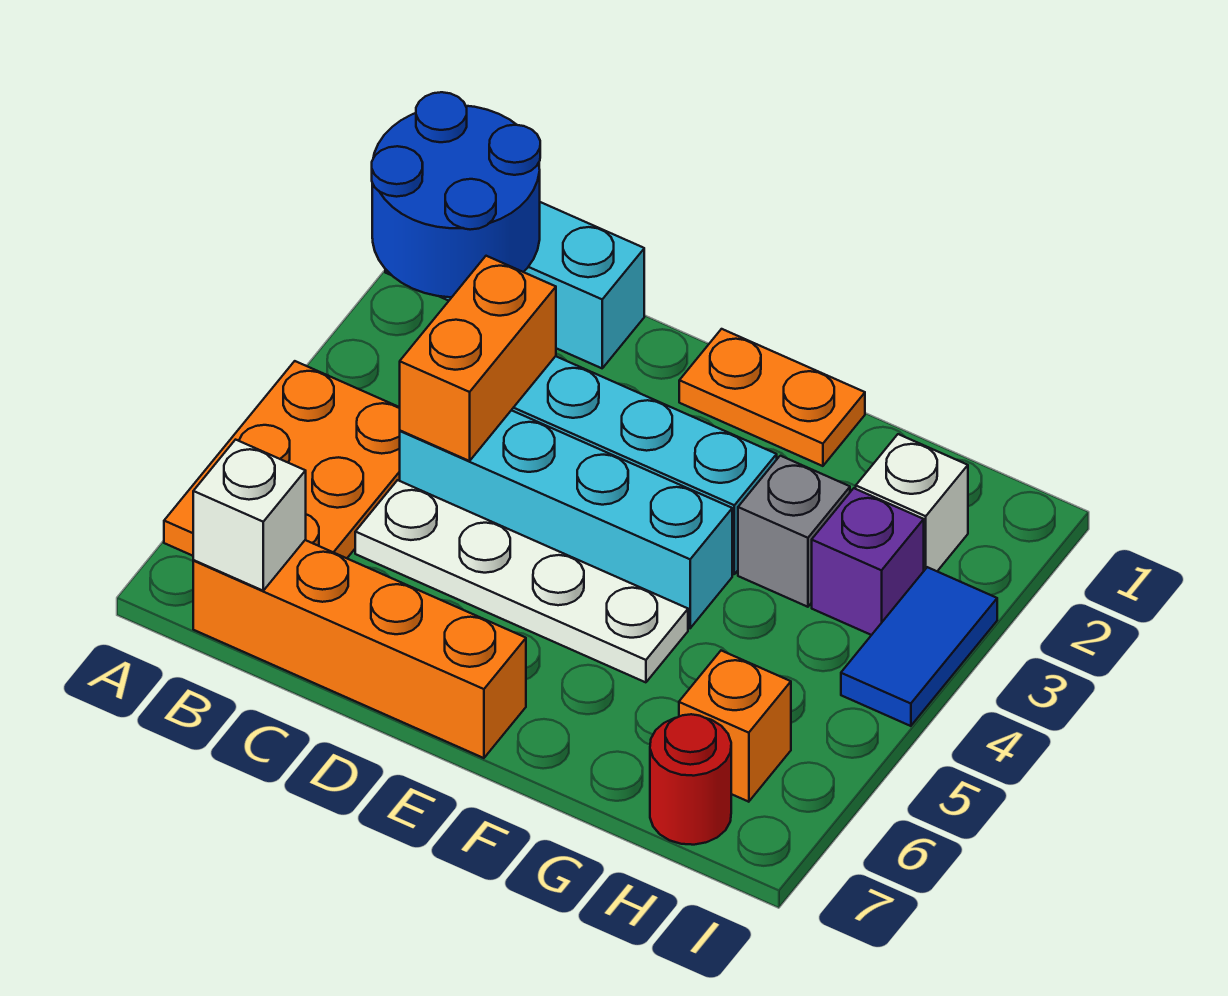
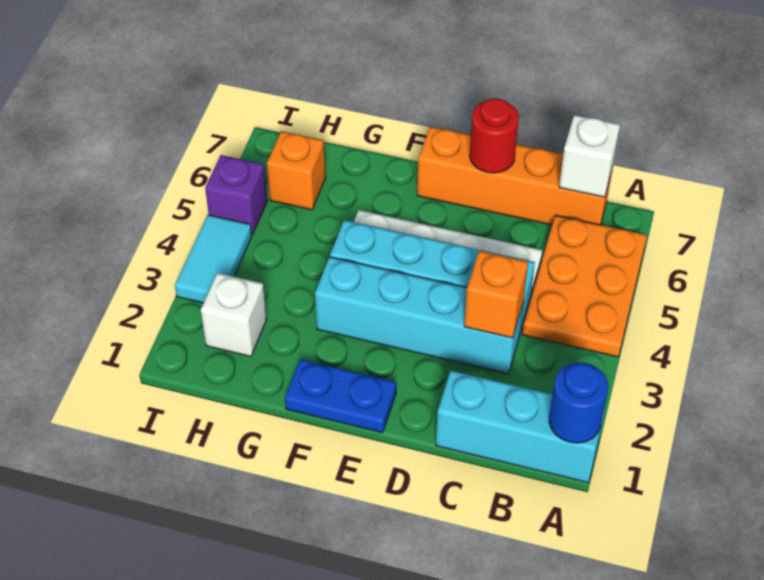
blue round brick A1:B2 level 2 -> blue round brick A1 level 2
orange brick C3:C4 level 2 -> orange brick C3 level 2
orange plate E1:F1 level 1 -> blue plate E1:F1 level 1
grey brick G3 level 1 -> none
purple brick H3 level 1 -> purple brick I5 level 1
red round brick H7 level 1 -> red round brick D7 level 2
blue tile I3:I4 level 1 -> cyan tile I3:I4 level 1

